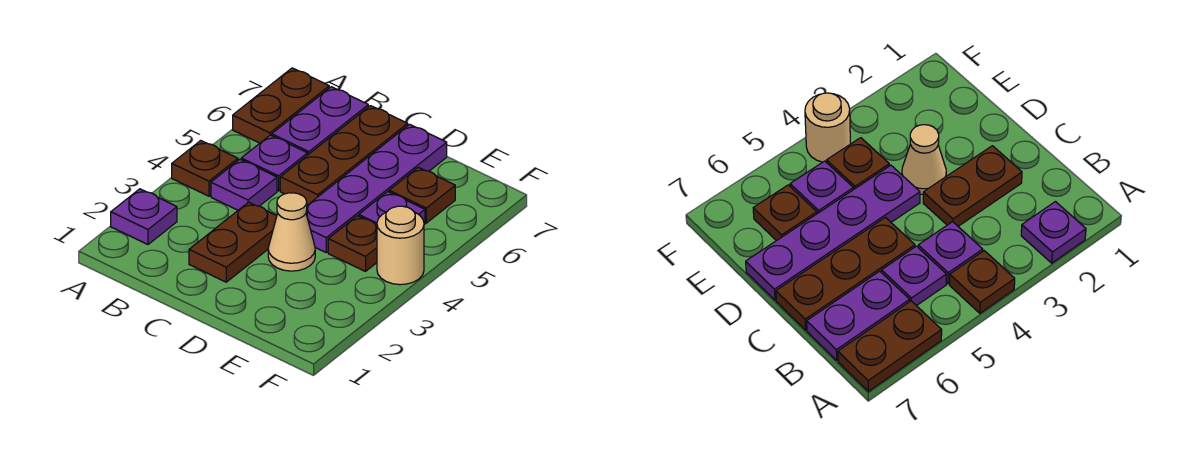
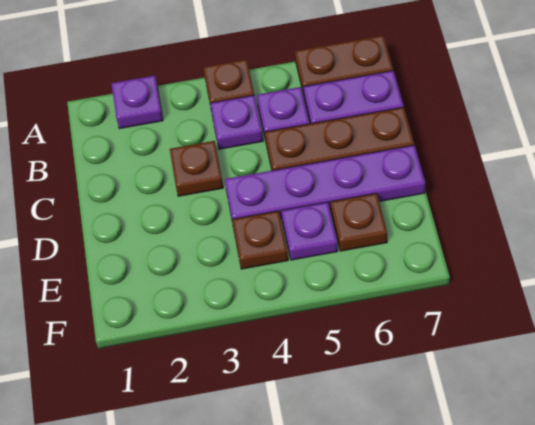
brown plate C2:C3 level 1 -> brown plate C3 level 1
tan cone D3 level 1 -> none
tan round brick F4 level 1 -> none

